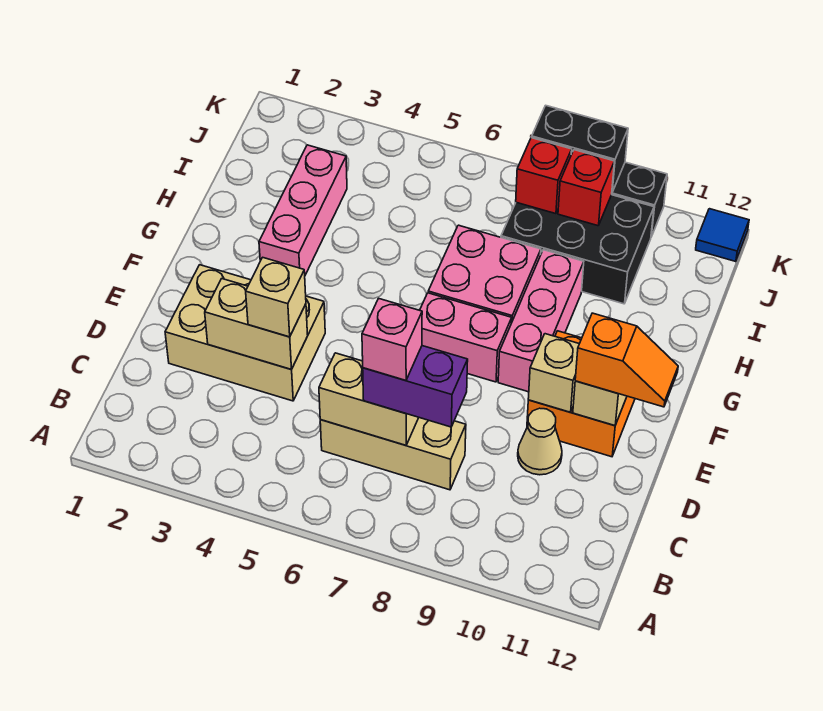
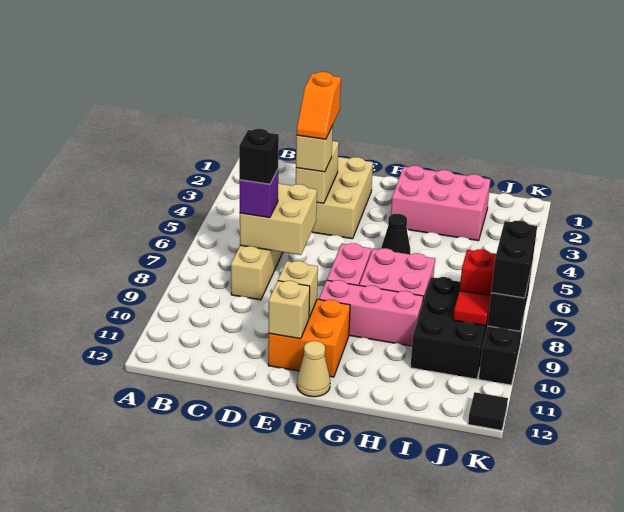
tan brick C6:C7 level 2 -> tan brick C6:D7 level 2
purple brick C7:C8 level 3 -> purple brick C7 level 3
pink brick C7 level 4 -> black brick C7 level 4
tan cone D10 level 1 -> tan cone F12 level 1
orange slope E11:E12 level 3 top 11 -> orange slope D3:D4 level 4 top 3
pink brick G3:I3 level 1 -> pink brick G2:I3 level 1
none -> black cone G5 level 1
red brick J9 level 2 -> red tile J9 level 2
none -> black brick K8:K9 level 3
blue tile K12 level 1 -> black tile K12 level 1

